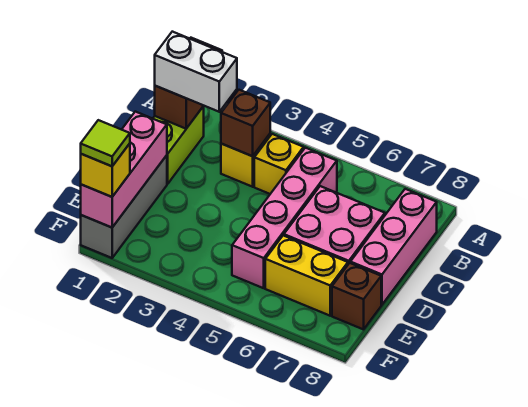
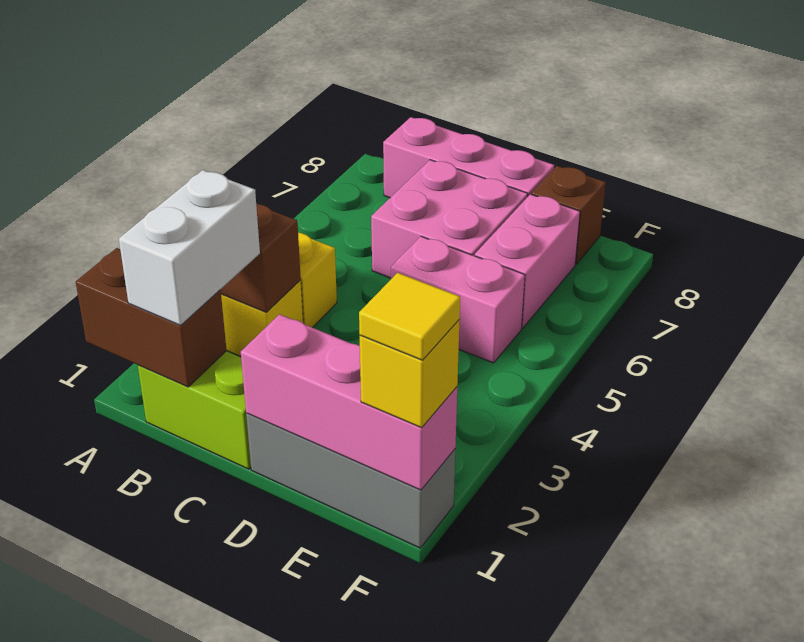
pink brick B5:E5 level 1 -> pink brick D5:E5 level 1
yellow brick E6:E7 level 1 -> pink brick E6:E7 level 1
lime tile F1 level 4 -> yellow tile F1 level 4

